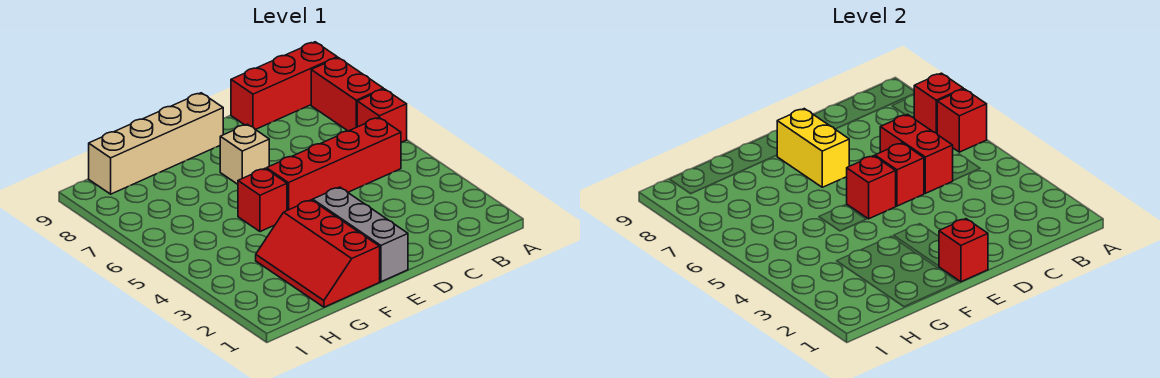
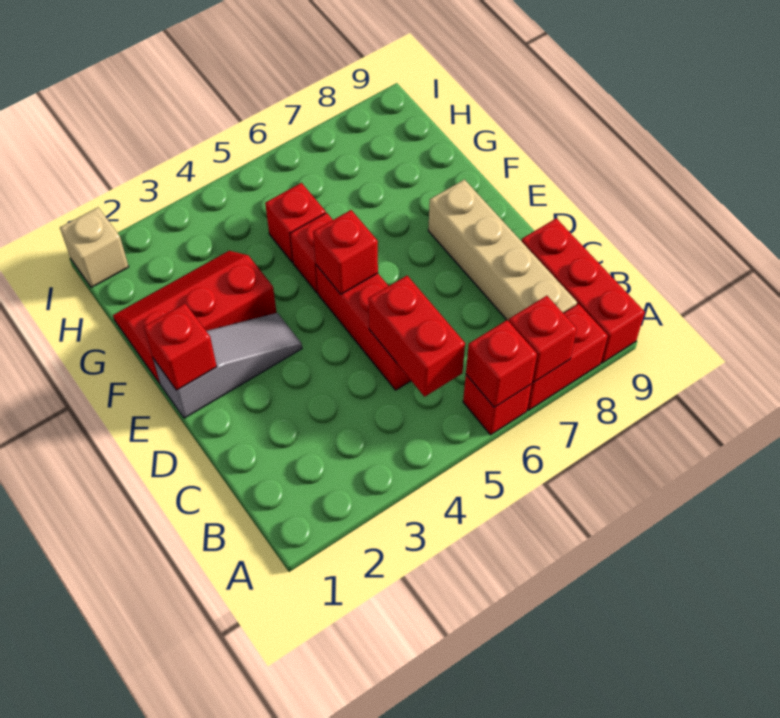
red brick B5:E5 level 1 -> red brick C5:E5 level 1
red brick C5:C6 level 2 -> red brick B5:C5 level 2
red brick D5 level 2 -> red brick G5 level 1
grey brick E1:E3 level 1 -> grey slope E1:E3 level 1 top 1
tan brick E7 level 1 -> tan brick I1 level 1
yellow brick E7:E8 level 2 -> none
tan brick E9:H9 level 1 -> tan brick B8:E8 level 1

